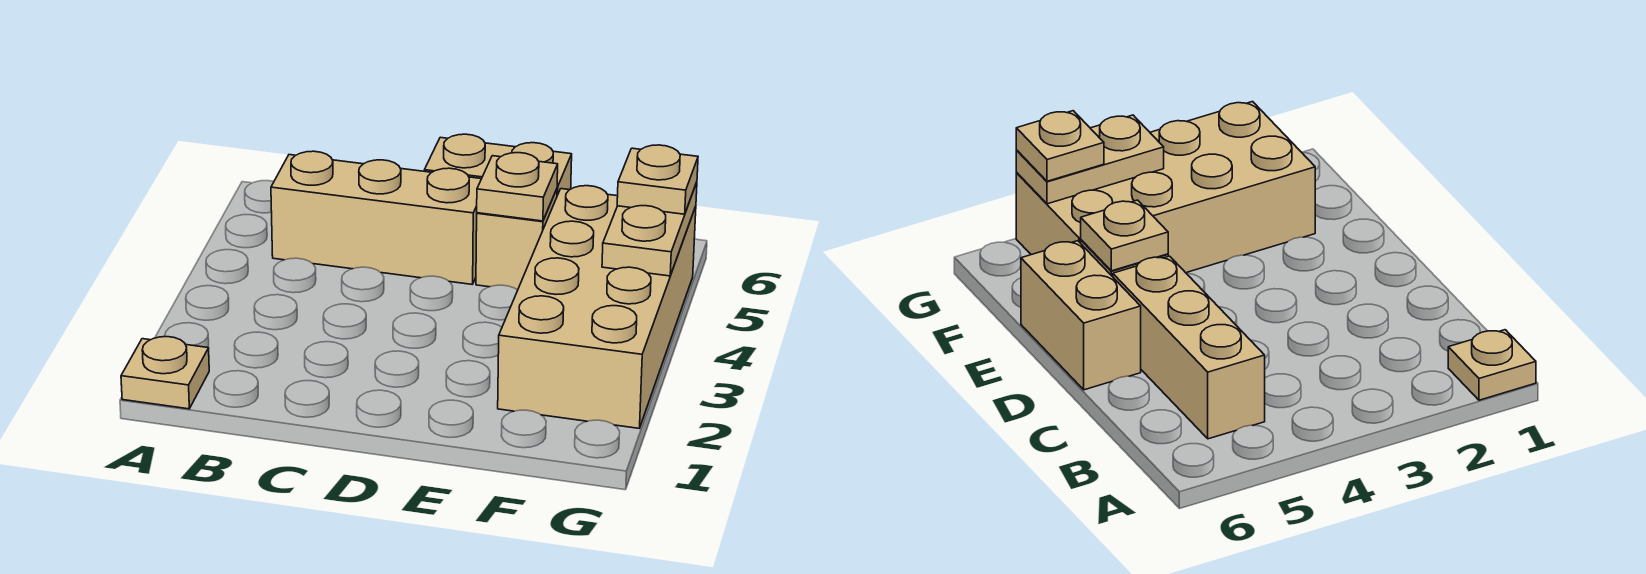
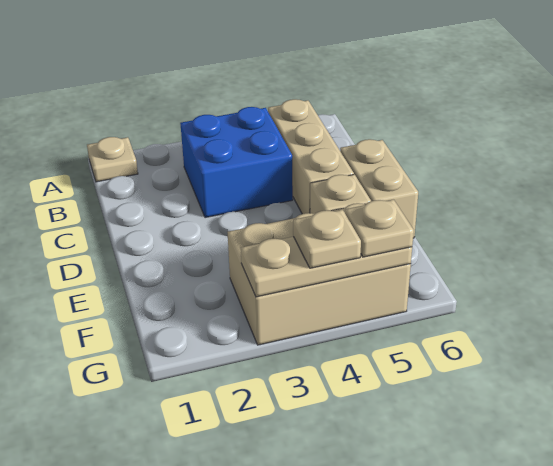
none -> blue brick B3:C4 level 1
tan plate E5 level 2 -> tan plate G4 level 3
tan brick F2:G5 level 1 -> tan brick F3:G5 level 1
tan plate G4:G5 level 2 -> tan plate G3:G5 level 2

